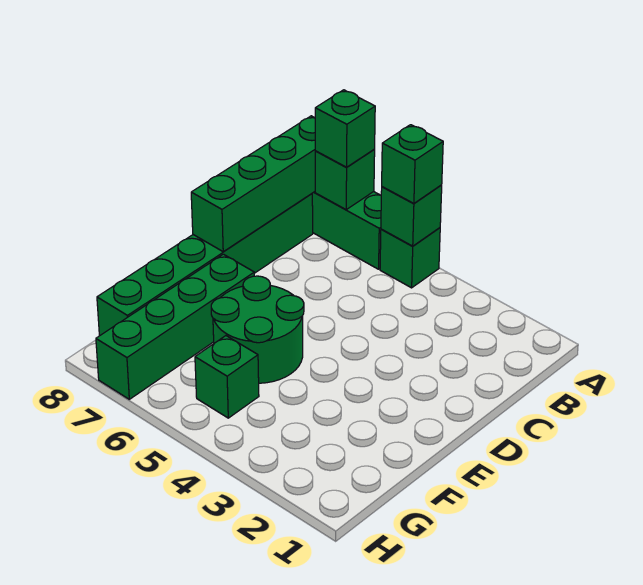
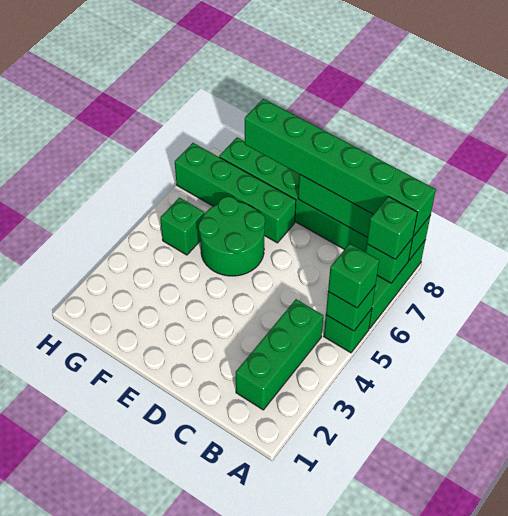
none -> green brick A8:F8 level 3
none -> green brick B2:B4 level 1

